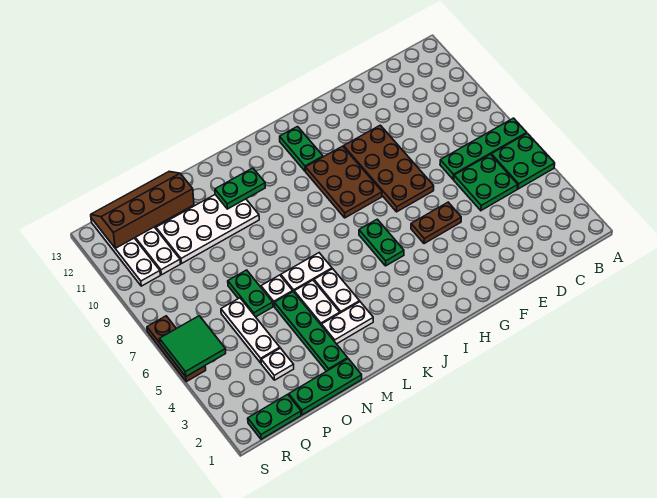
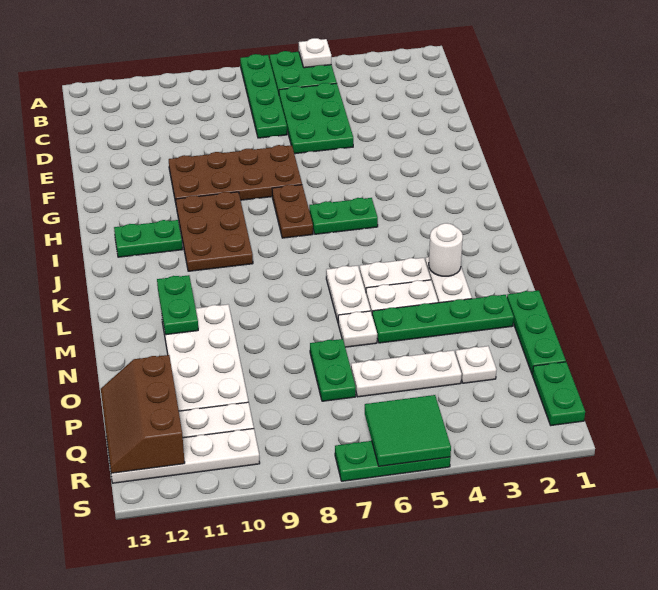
none -> white plate A5 level 2
green plate C5:D6 level 1 -> green plate C5:E6 level 1
brown plate F5:G5 level 1 -> brown plate H7:I7 level 1
brown plate H8:I10 level 1 -> brown plate H9:J10 level 1
none -> white round brick L3 level 2
green plate O6:O7 level 1 -> green plate O7:P7 level 1
brown slope O12:R13 level 2 top 12 -> brown slope P12:R13 level 2 top 12
brown plate S5:S7 level 1 -> green plate S5:S7 level 1

